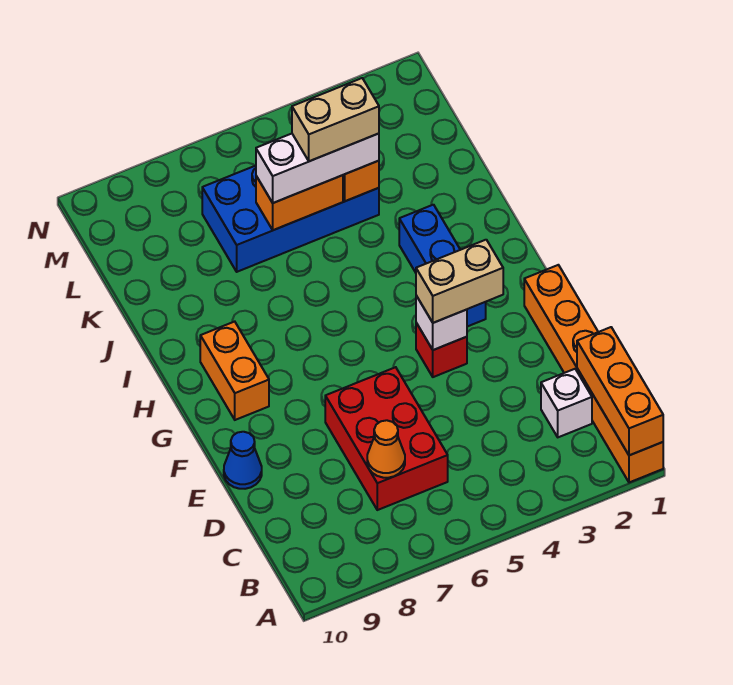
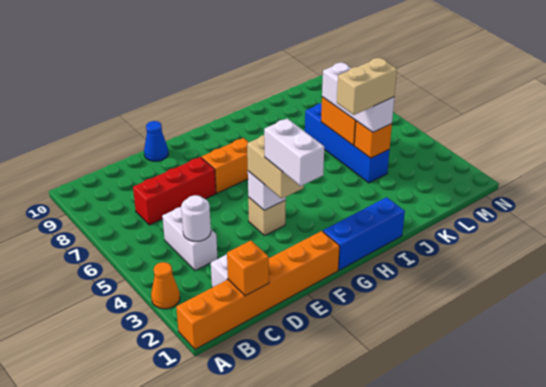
orange brick A1:C1 level 2 -> orange brick C1 level 2
none -> white brick C4:C5 level 1
none -> white round brick C4 level 2
red brick C6:E7 level 1 -> red brick C7:E7 level 1
orange cone C7 level 2 -> orange cone A3 level 1
none -> white brick F2:F3 level 4
red brick F4 level 1 -> tan brick F4 level 1
blue brick G3:I3 level 1 -> blue brick G1:I1 level 1
orange brick G9:H9 level 1 -> orange brick F7:G7 level 1
blue brick K4:L7 level 1 -> blue brick K4:K7 level 1
tan brick K4:K5 level 4 -> tan brick J4:K4 level 4

